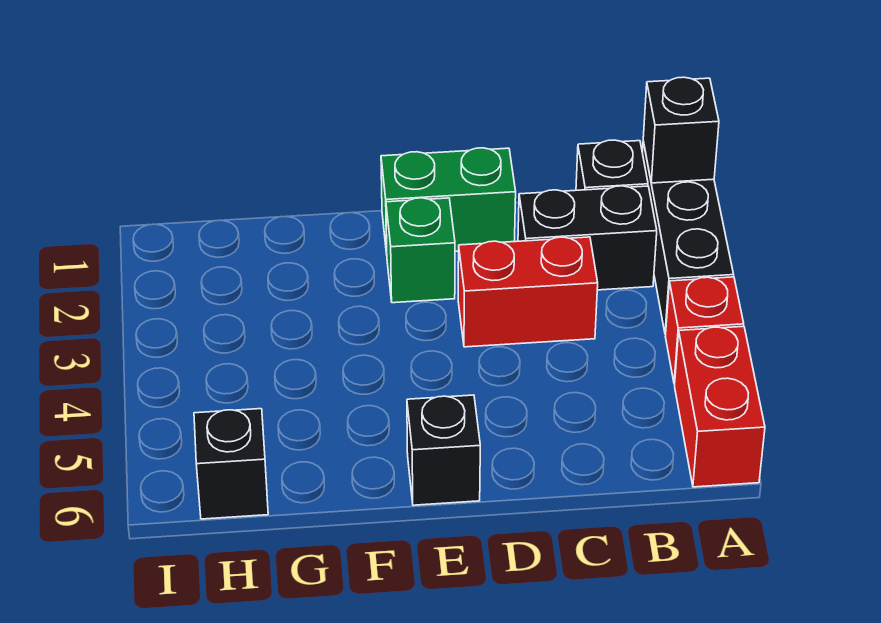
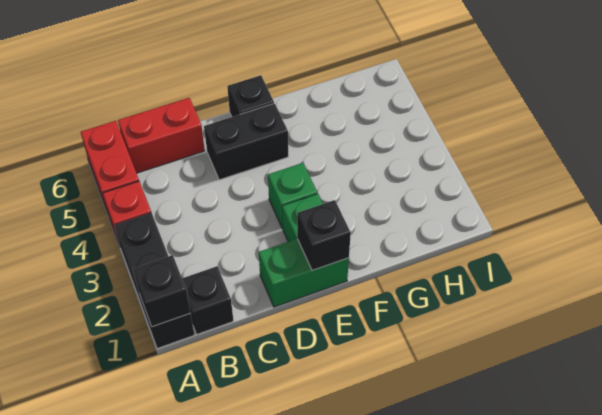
black brick B2:C2 level 1 -> black brick D5:E5 level 1
red brick C3:D3 level 1 -> red brick B6:C6 level 1
none -> green brick E3 level 1
black brick H6 level 1 -> black brick E1 level 2

